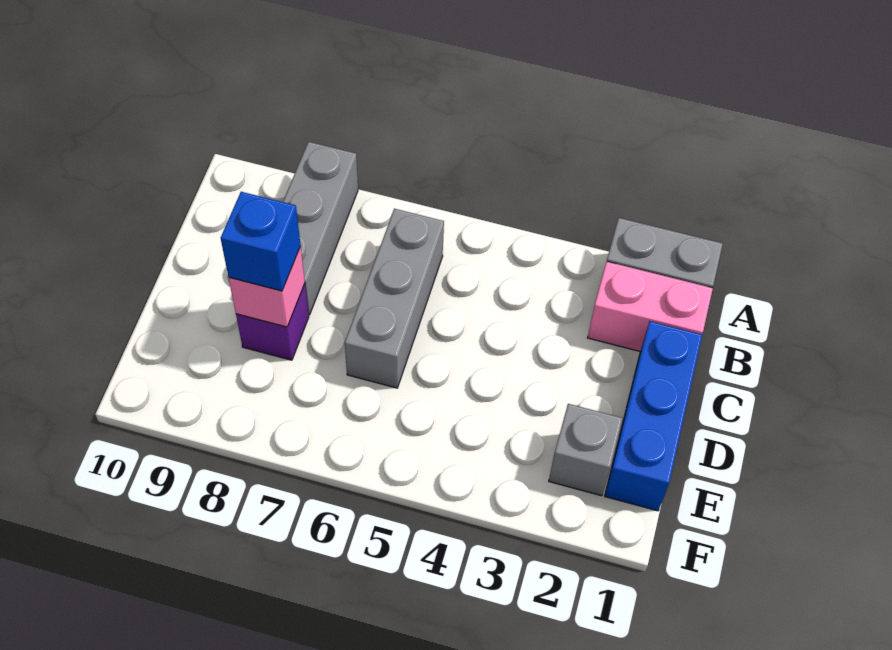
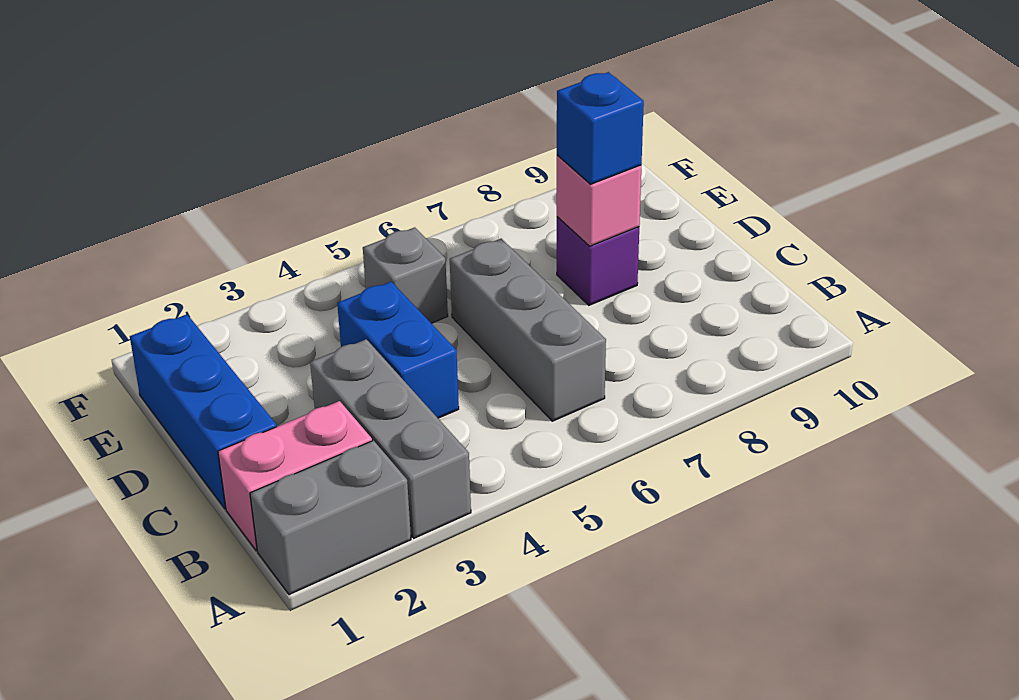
grey brick A8:C8 level 1 -> grey brick A3:C3 level 1
none -> blue brick C4:D4 level 1
grey brick E2 level 1 -> grey brick E5 level 1

